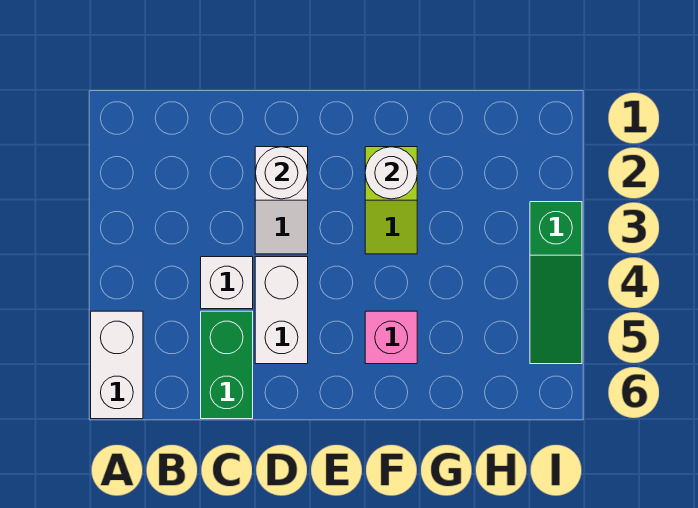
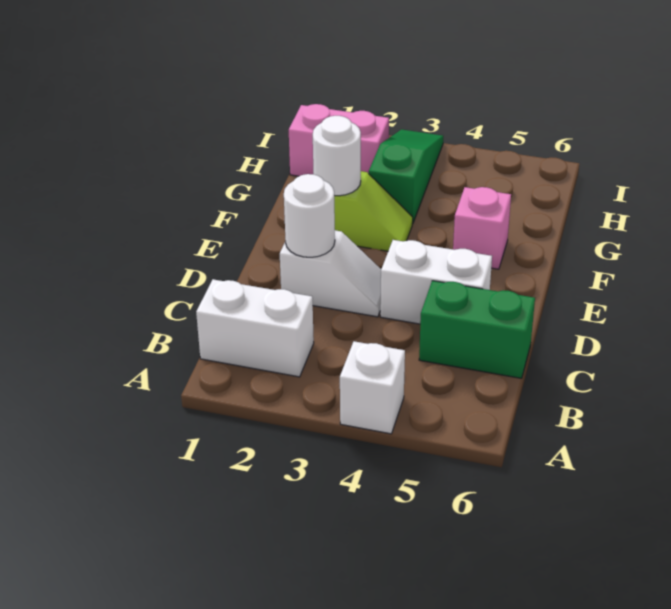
white brick A5:A6 level 1 -> white brick B1:B2 level 1
white brick C4 level 1 -> white brick A4 level 1
none -> pink brick H1:H2 level 1
green slope I3:I5 level 1 top 3 -> green slope G3:I3 level 1 top G

